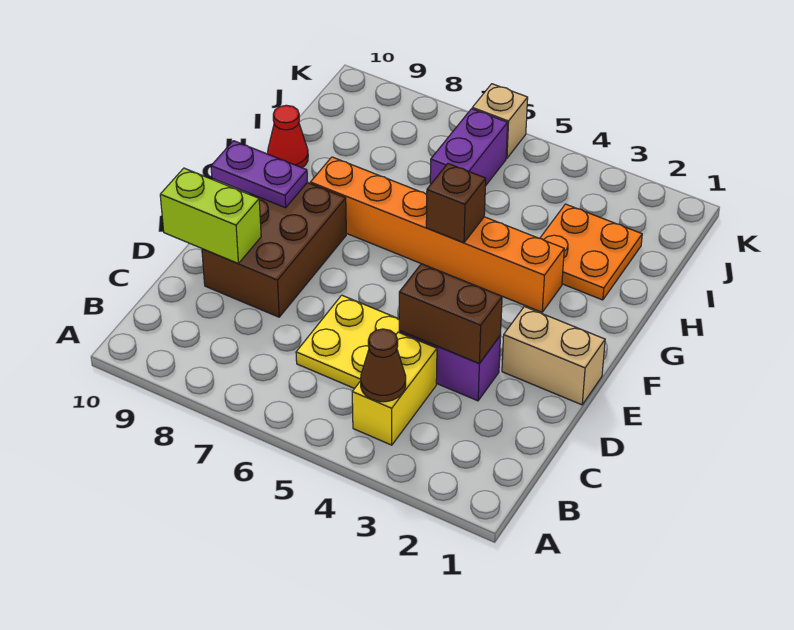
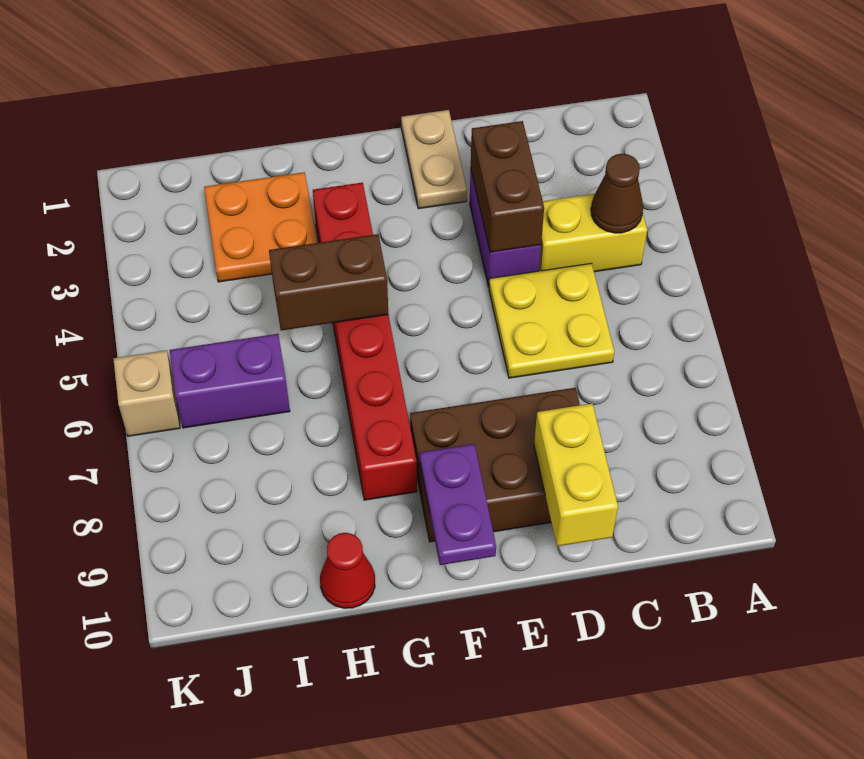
lime brick D9:D10 level 2 -> yellow brick D9:D10 level 2
tan brick E1:E2 level 1 -> tan plate E1:E2 level 1
orange brick G3:G8 level 1 -> red brick G3:G8 level 1
brown brick G5 level 2 -> brown brick G5:H5 level 2

